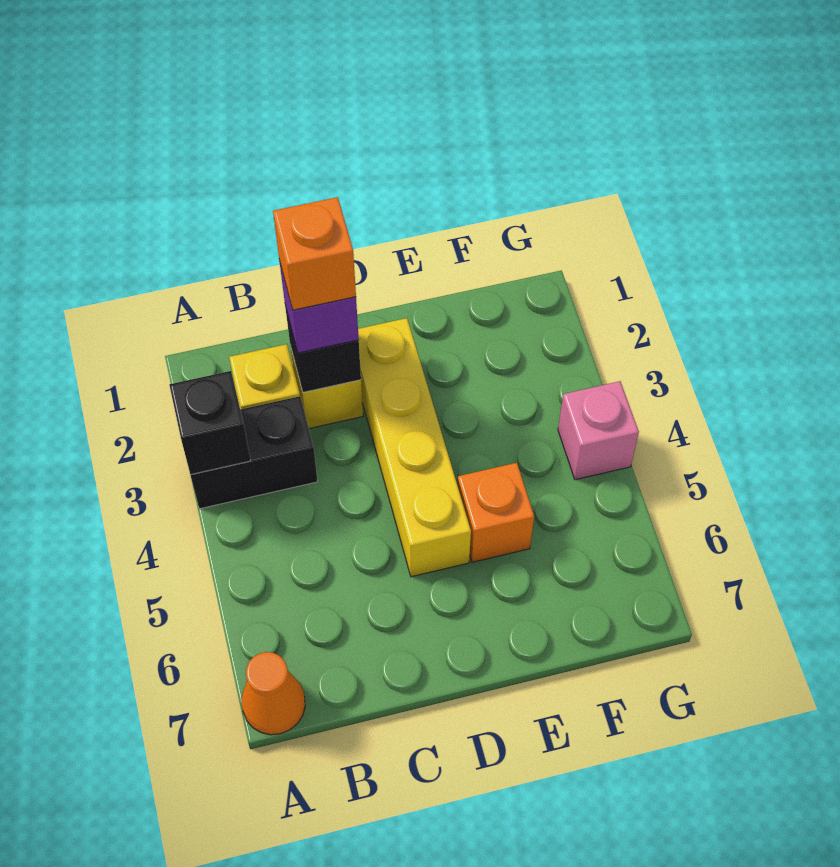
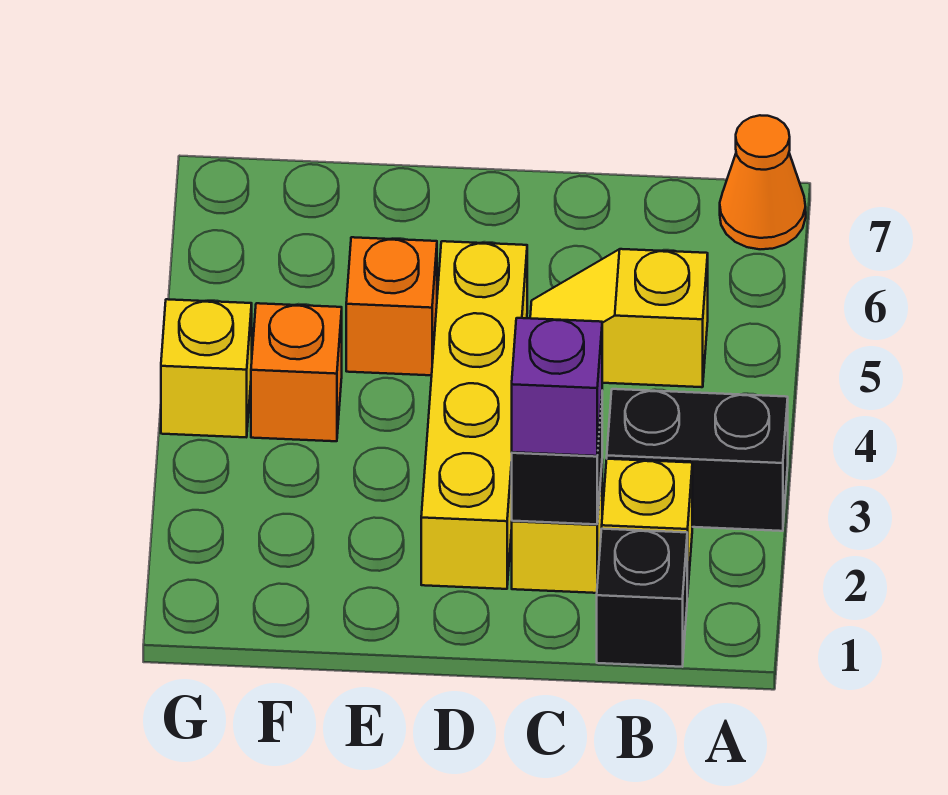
black brick A3 level 2 -> black brick B1 level 1
none -> yellow slope B5:C5 level 1 top B
orange brick C2 level 4 -> orange brick F4 level 1
pink brick G4 level 1 -> yellow brick G4 level 1

